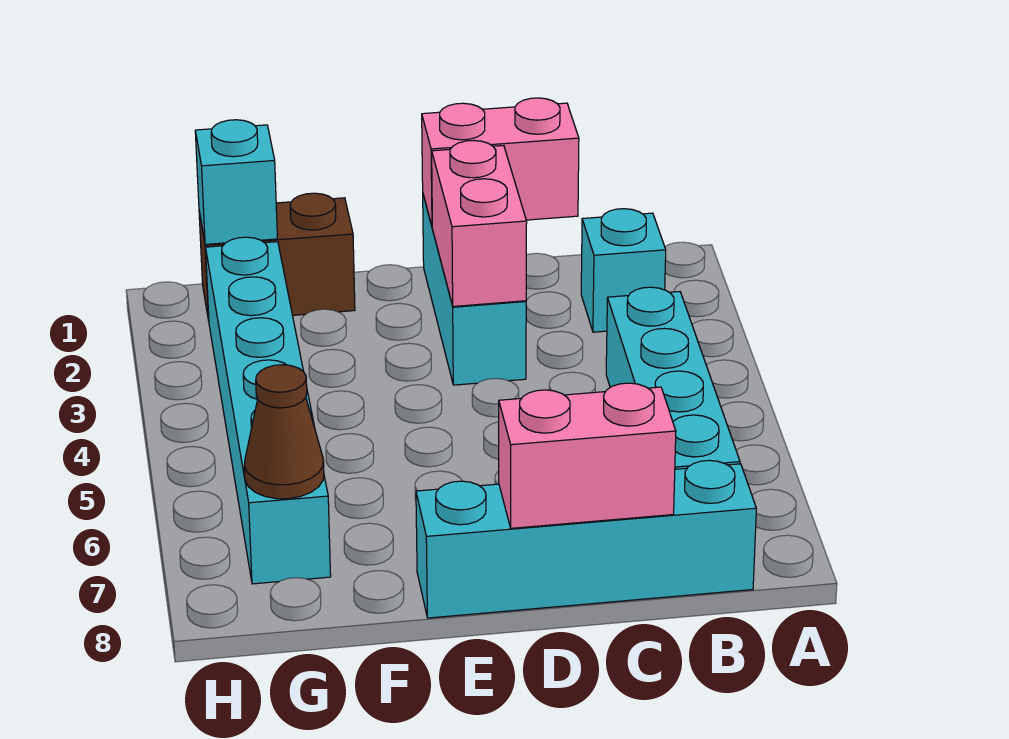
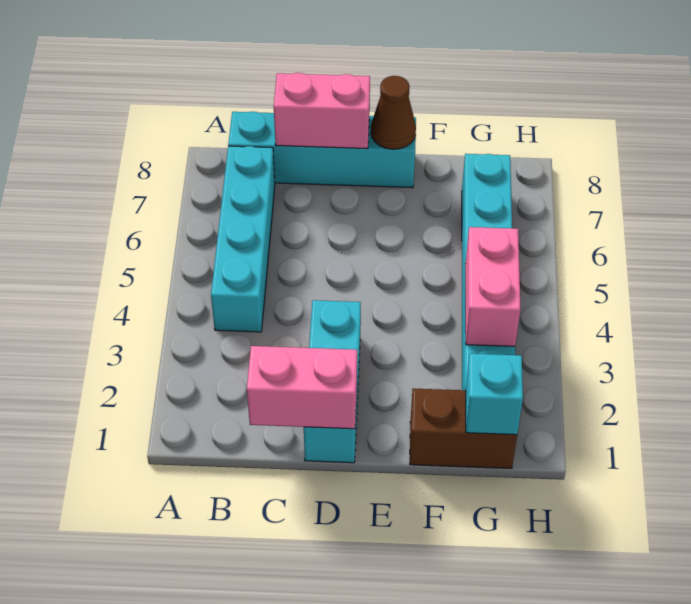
cyan brick B2 level 1 -> none
pink brick D2:D3 level 2 -> pink brick G3:G4 level 2
brown cone G7 level 2 -> brown cone E8 level 2

